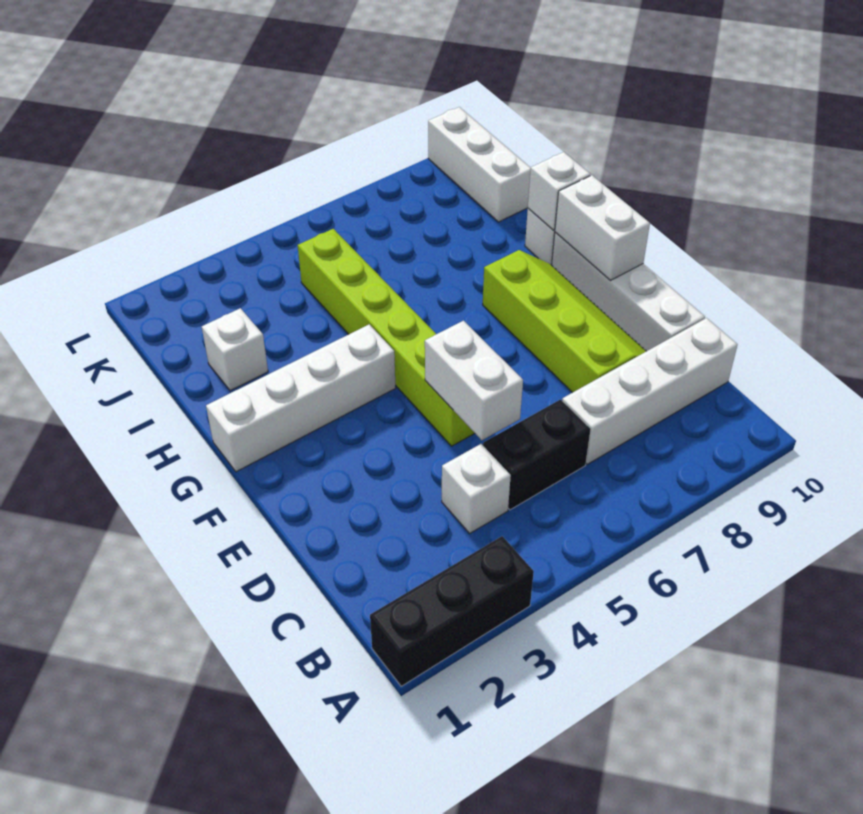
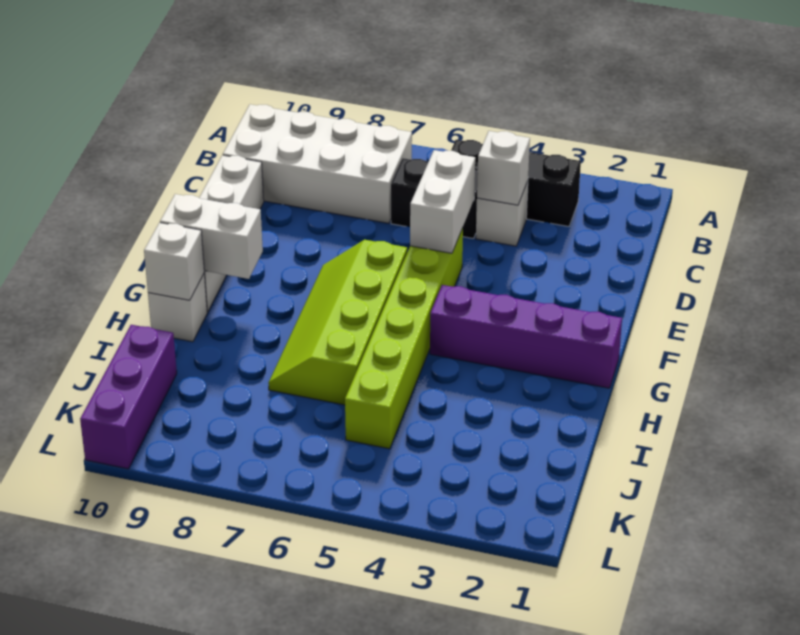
black brick A1:A3 level 1 -> black brick B3:B5 level 1
white brick C7:C10 level 1 -> white brick B7:C10 level 1
lime slope D8:G9 level 1 top 8 -> lime slope F6:I7 level 1 top 6
white brick F10:G10 level 2 -> white brick G9:G10 level 2
white brick G1:G4 level 1 -> purple brick G1:G4 level 1
white brick I2 level 1 -> white brick C4 level 2
white brick J10:L10 level 1 -> purple brick J10:L10 level 1

